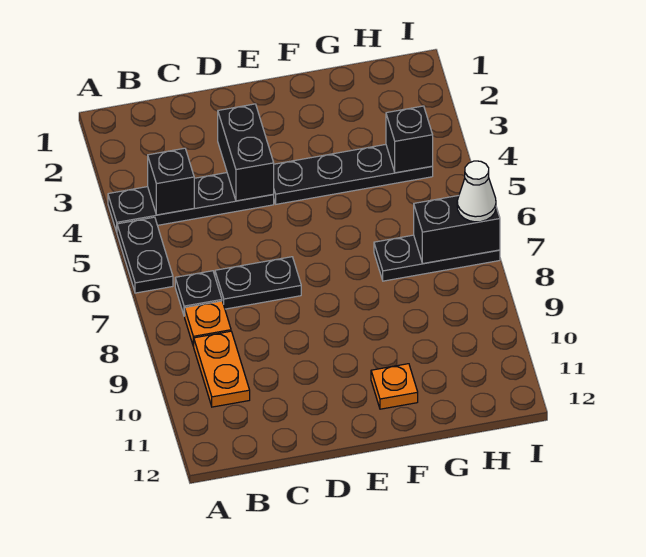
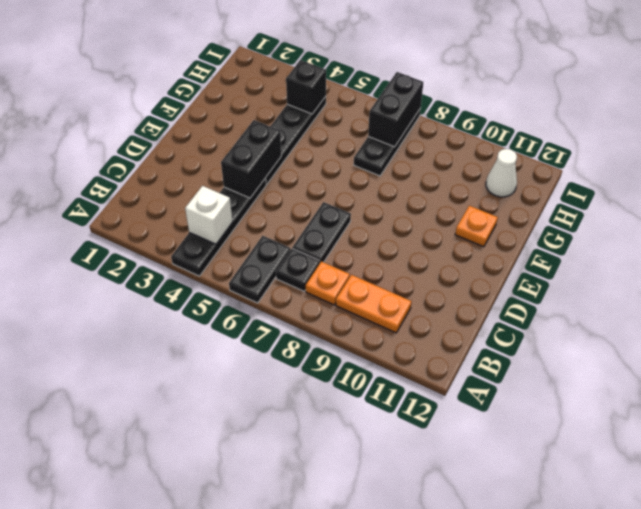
black plate A5:A6 level 1 -> black plate A6:B6 level 1
black brick B4 level 2 -> white brick B4 level 2
black brick D3:D4 level 2 -> black brick D4:E4 level 2
white cone I7 level 3 -> white cone H11 level 1

